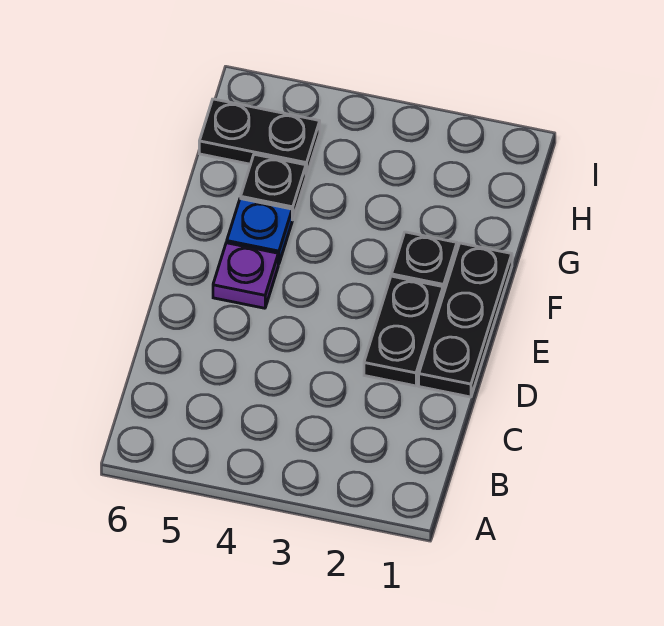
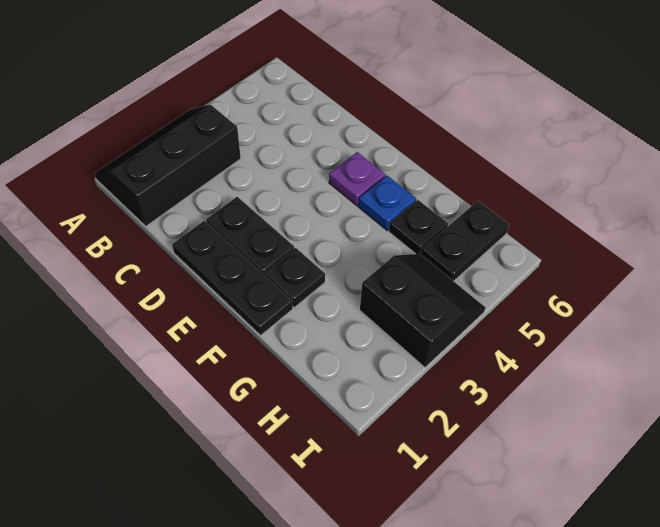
none -> black slope A1:B3 level 1 top B
none -> black slope H3:I4 level 1 top 3

